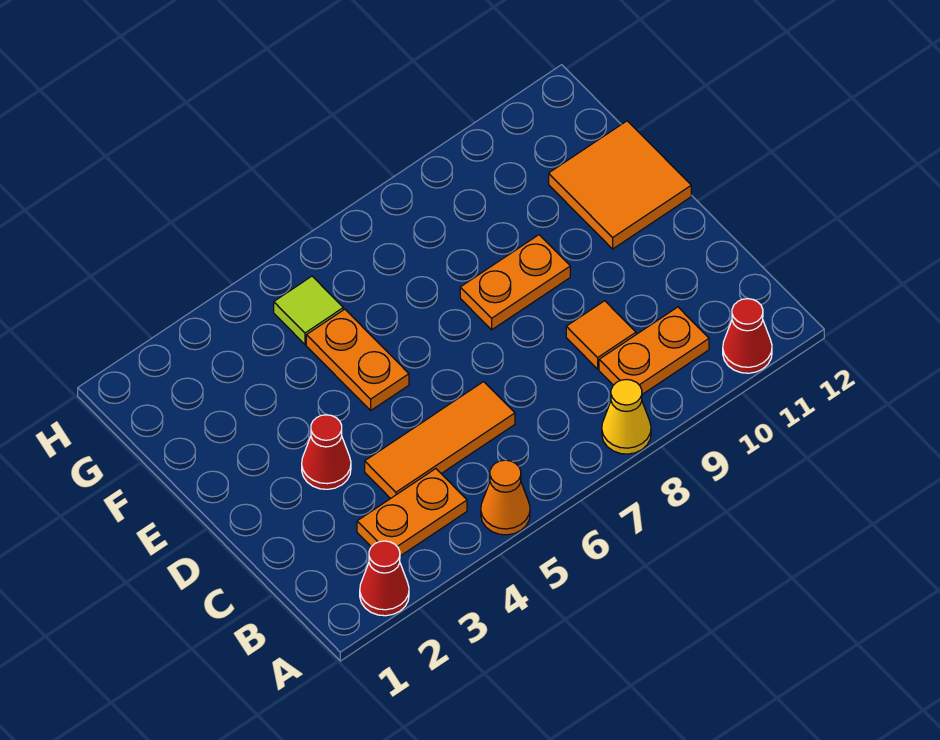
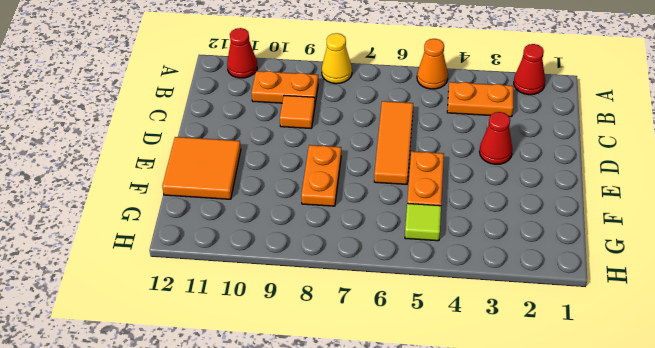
orange tile C4:C6 level 1 -> orange tile C6:E6 level 1
orange plate E8:E9 level 1 -> orange plate E8:F8 level 1

